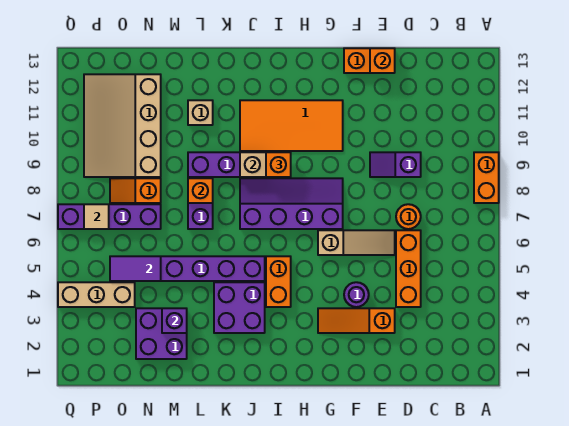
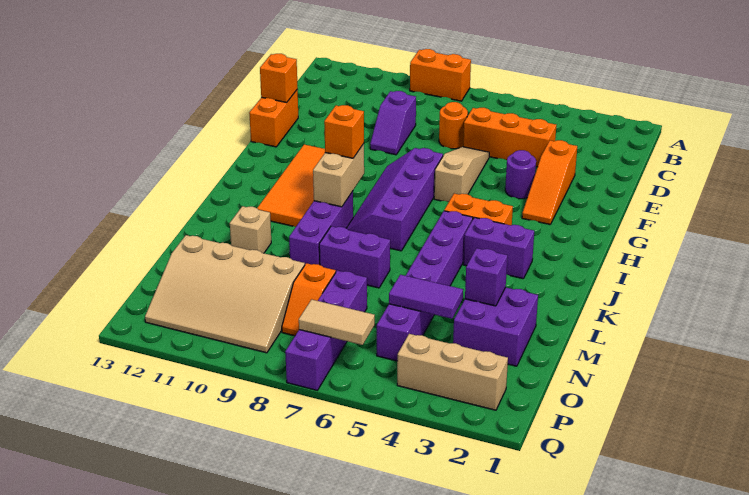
purple brick J3:K4 level 1 -> purple brick J3:J4 level 1
orange brick L8 level 2 -> none
purple tile N5:O5 level 2 -> purple tile N4:N5 level 2
tan brick O4:Q4 level 1 -> tan brick P2:P4 level 1
tan tile P7 level 2 -> tan tile P6:P7 level 2

